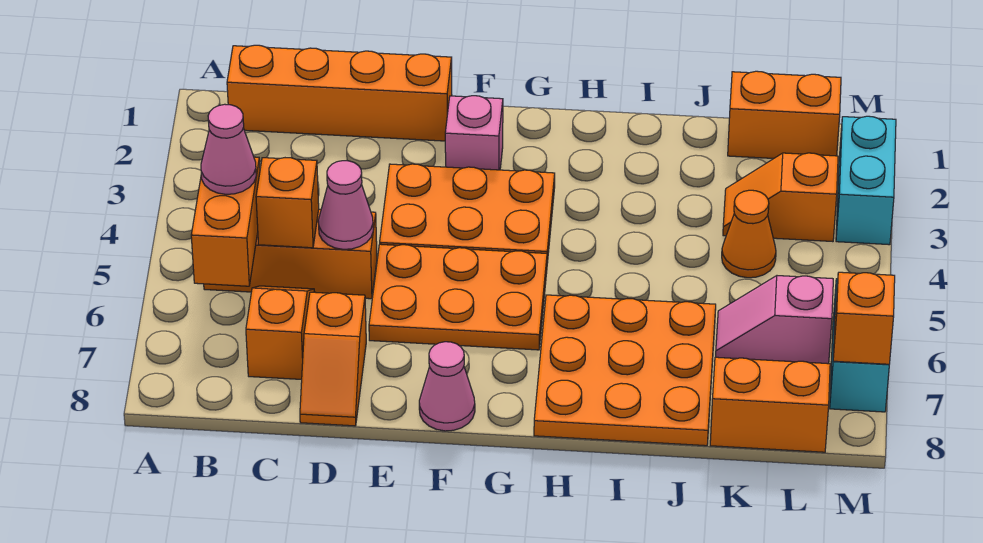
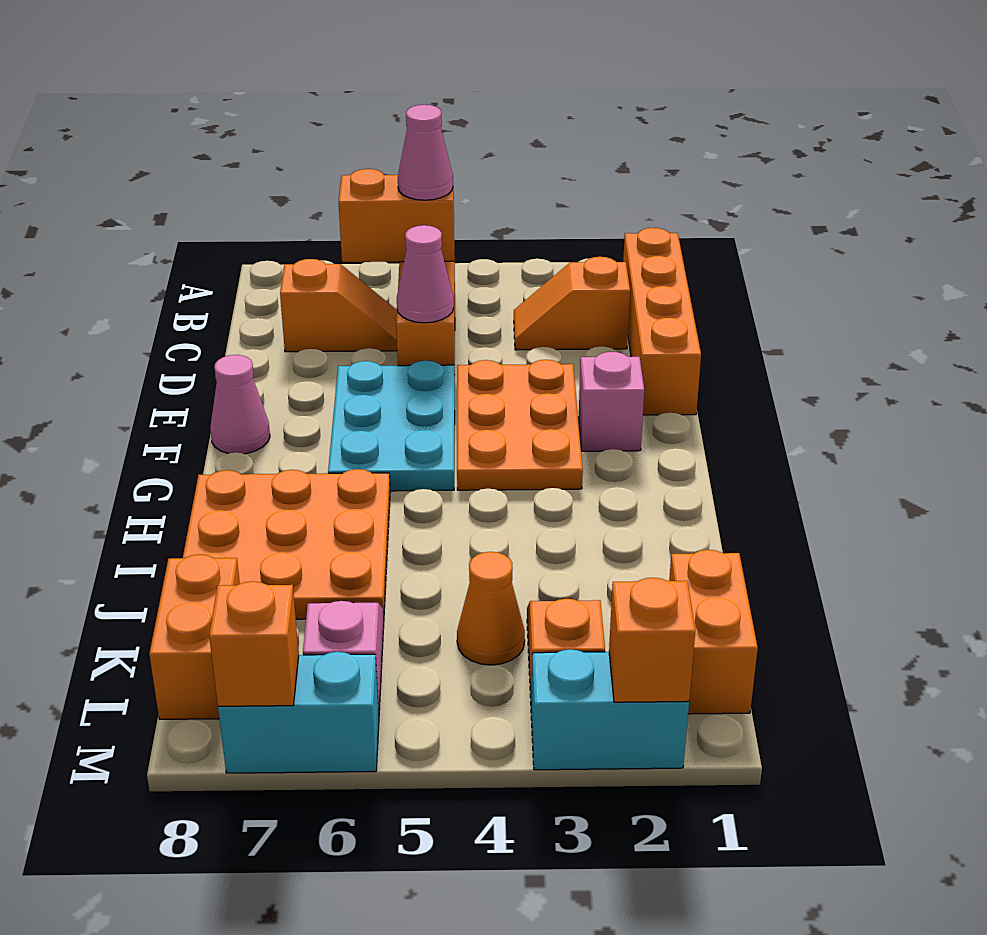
orange brick C5 level 2 -> orange brick M2 level 2
orange slope D7:D8 level 1 top 7 -> orange slope C2:C3 level 1 top 2
orange plate E5:G6 level 1 -> cyan plate E5:G6 level 1

